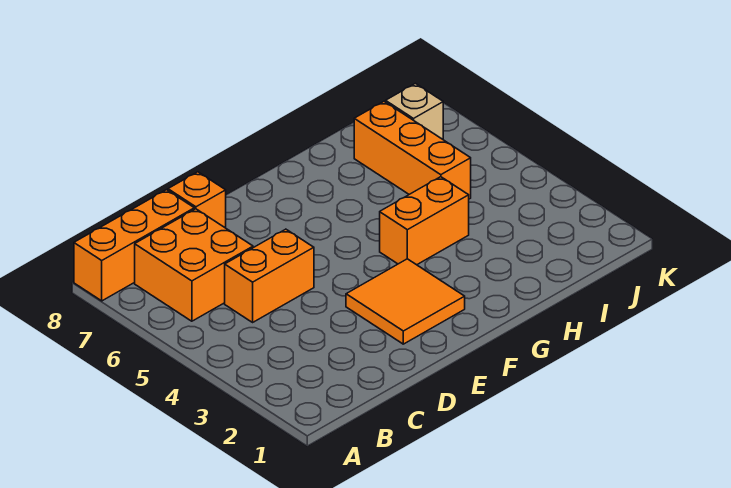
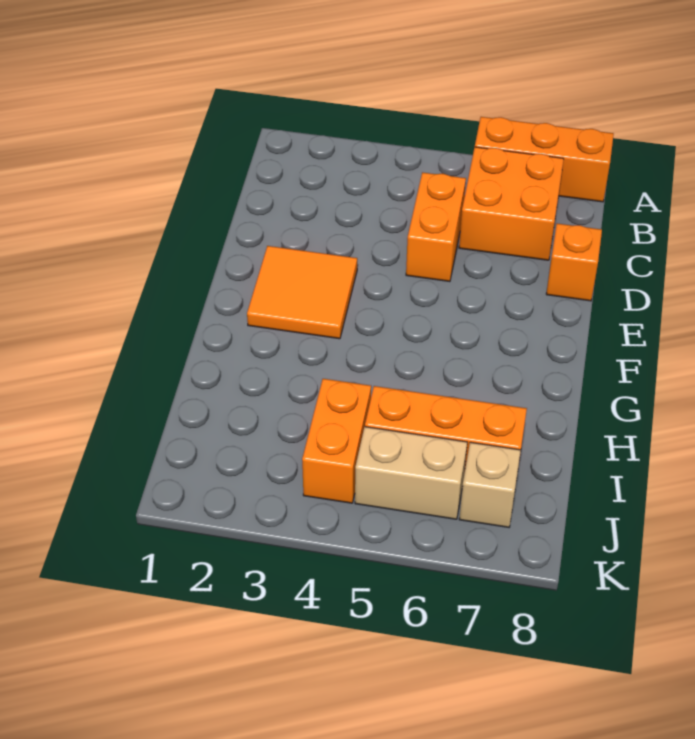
orange brick A8:C8 level 1 -> orange brick A6:A8 level 1
orange brick G4:H4 level 1 -> orange brick I4:J4 level 1
none -> tan brick J5:J6 level 1

